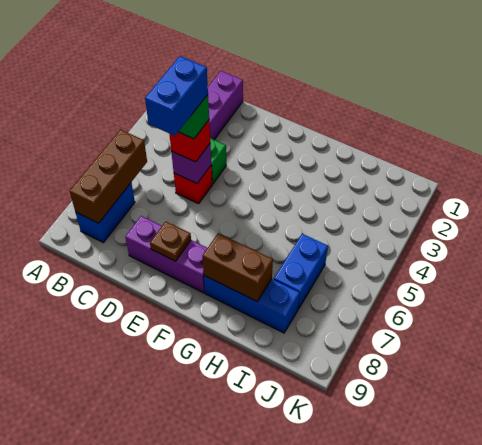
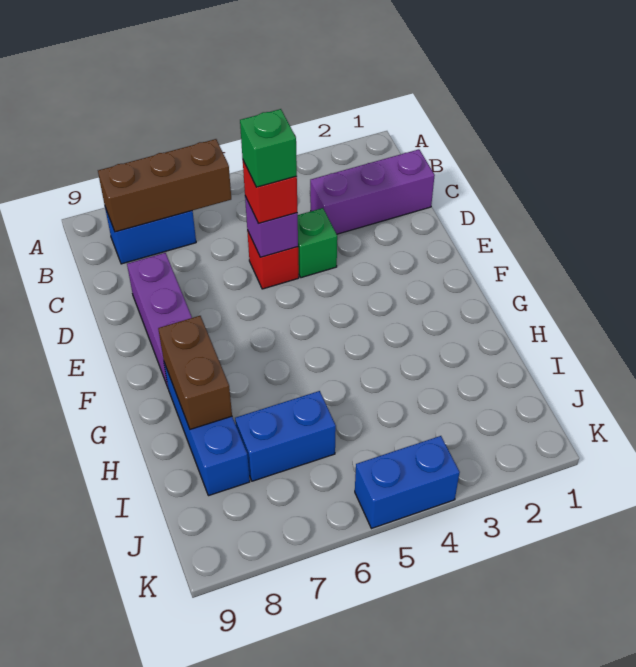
blue brick D5:D6 level 5 -> blue brick K4:K5 level 1
brown plate E8 level 2 -> none

